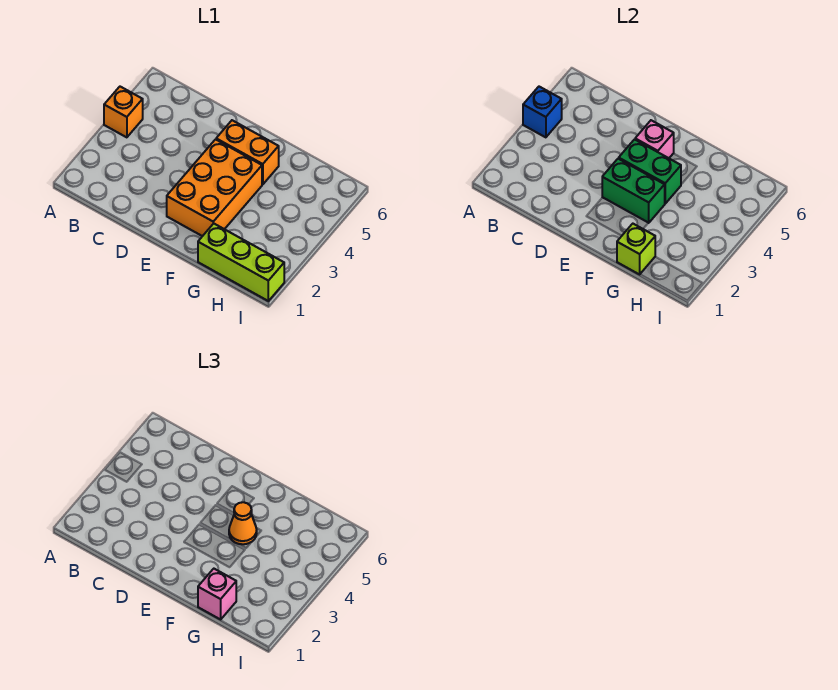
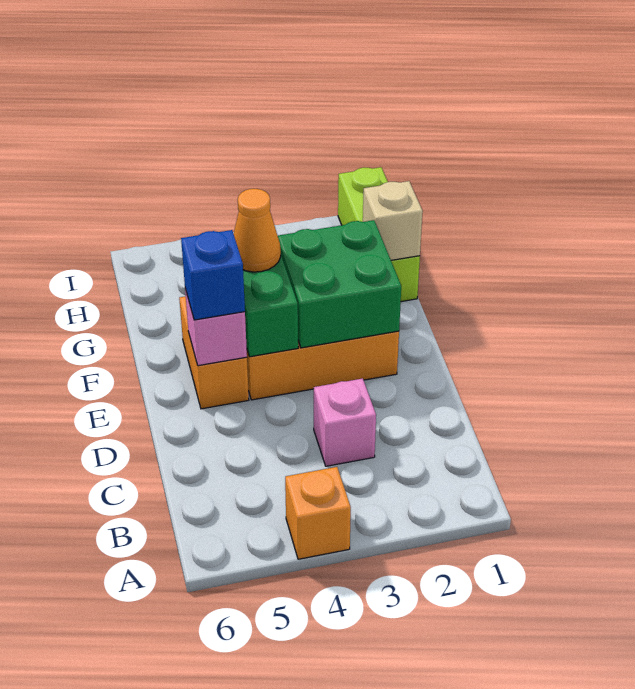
blue brick A4 level 2 -> blue brick E5 level 3
green brick E3:F3 level 2 -> green brick E2:F3 level 2
lime brick G1 level 2 -> tan brick G1 level 2
pink brick G1 level 3 -> pink brick C3 level 1

